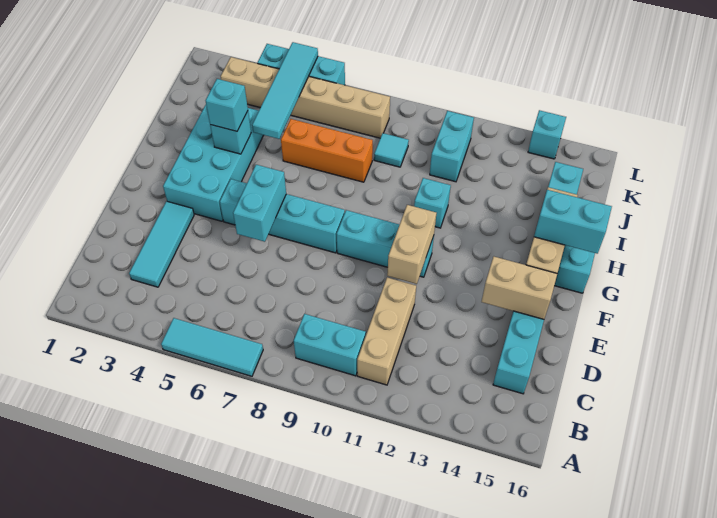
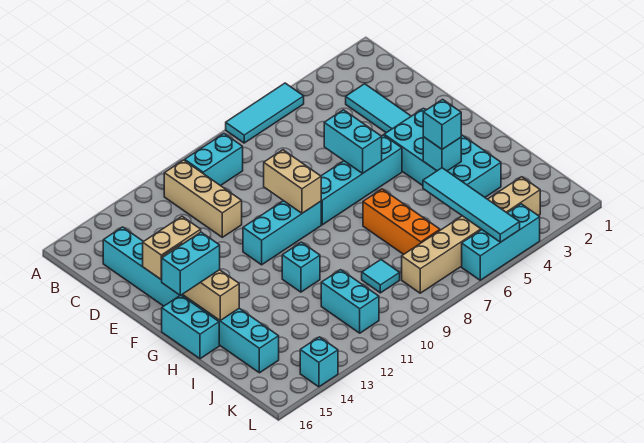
tan brick E11:F11 level 2 -> tan brick E9:F9 level 2
orange brick I6:I8 level 1 -> orange brick H7:J7 level 1

